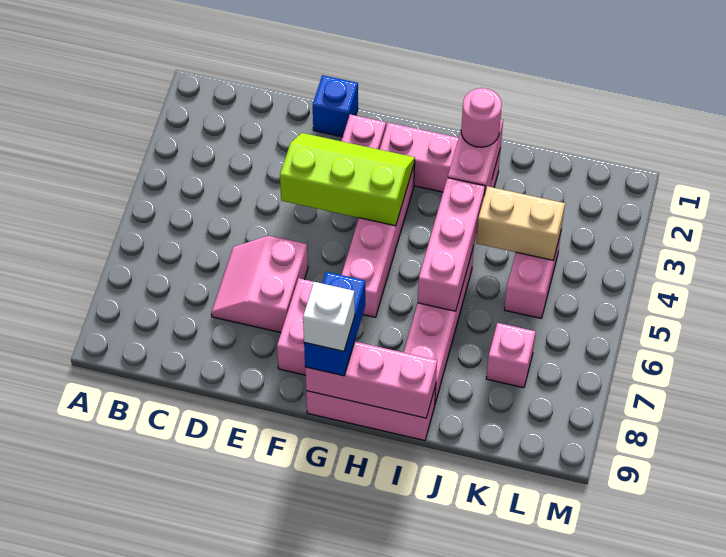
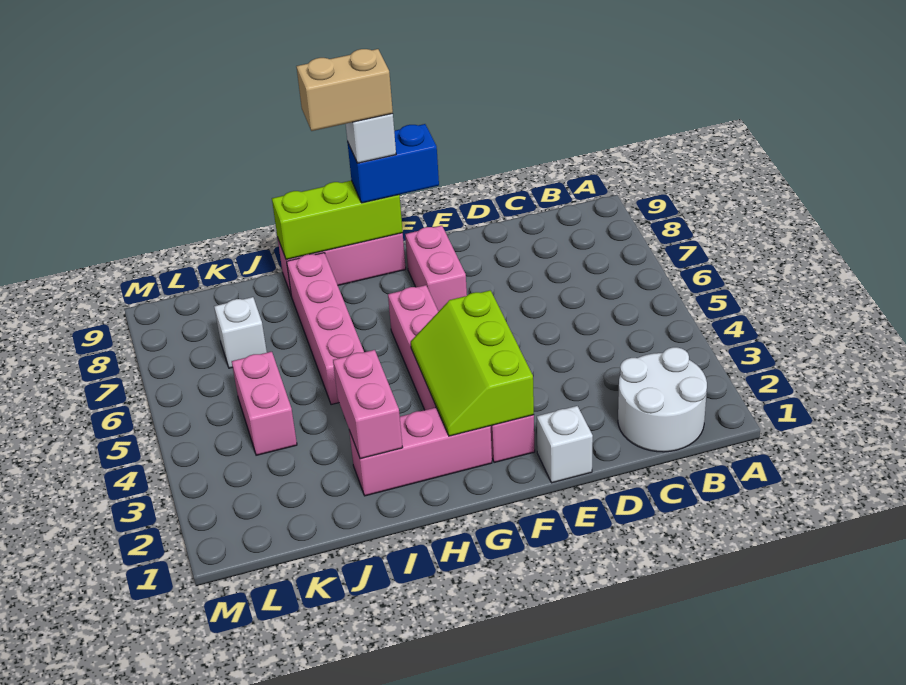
none -> white round brick B1:C2 level 1
pink slope D6:E7 level 1 top E -> none
blue brick E1 level 1 -> white brick E1 level 1
lime slope E3:G4 level 2 top 4 -> lime slope F2:G4 level 2 top F
blue brick G8:G9 level 3 -> blue brick F9:G9 level 3
pink brick G9:I9 level 2 -> lime brick G9:I9 level 2
pink round brick I2 level 3 -> none
pink brick I4:I6 level 2 -> none
tan brick J4:K4 level 2 -> tan brick G9:H9 level 5
pink brick K7 level 1 -> white brick K7 level 1

